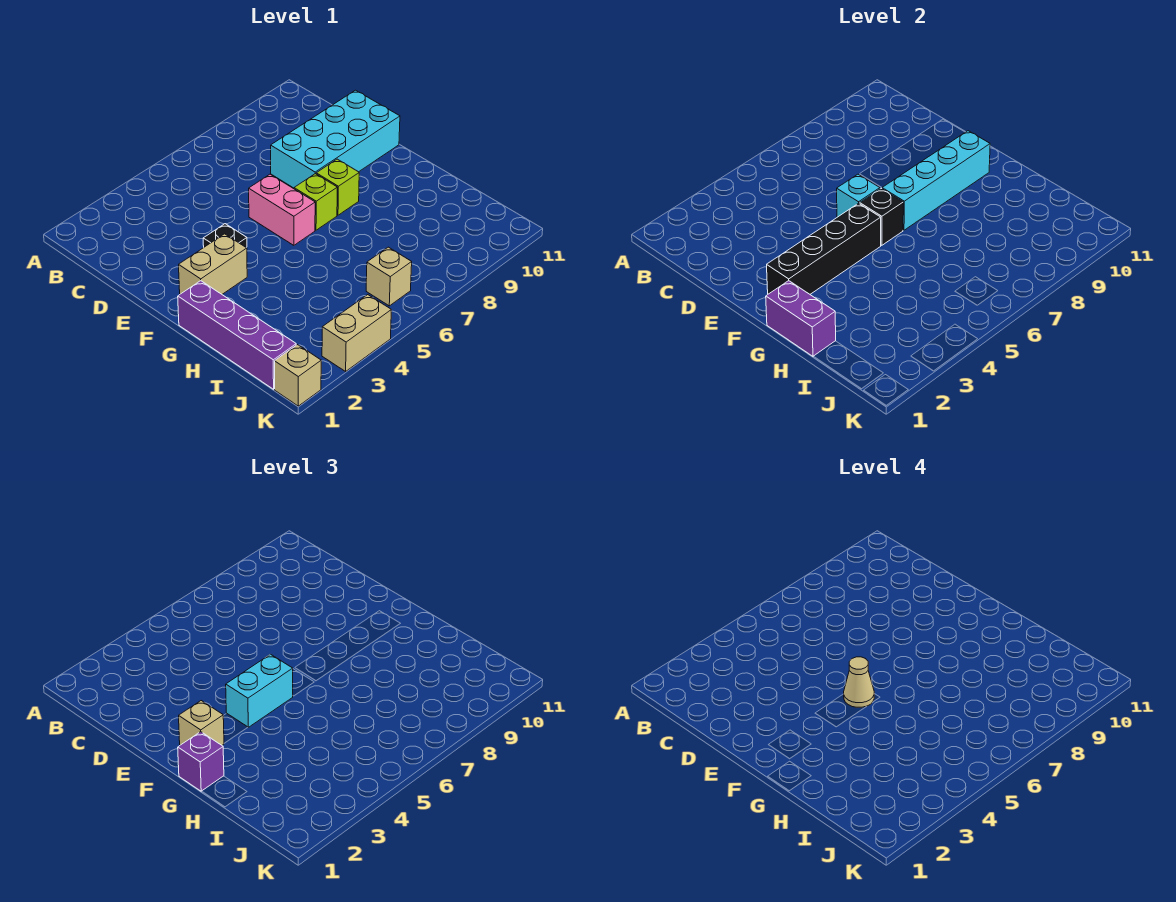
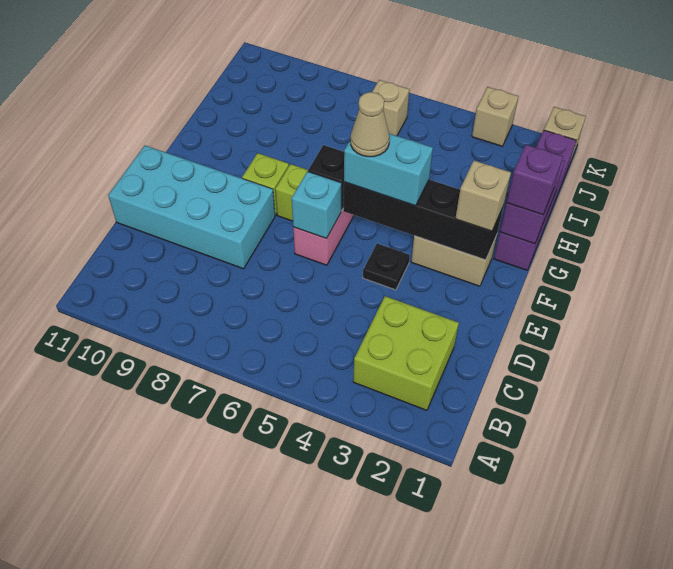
none -> lime brick B2:C3 level 1
cyan brick F7:F10 level 2 -> none
tan brick K3:K4 level 1 -> tan brick K3 level 1

